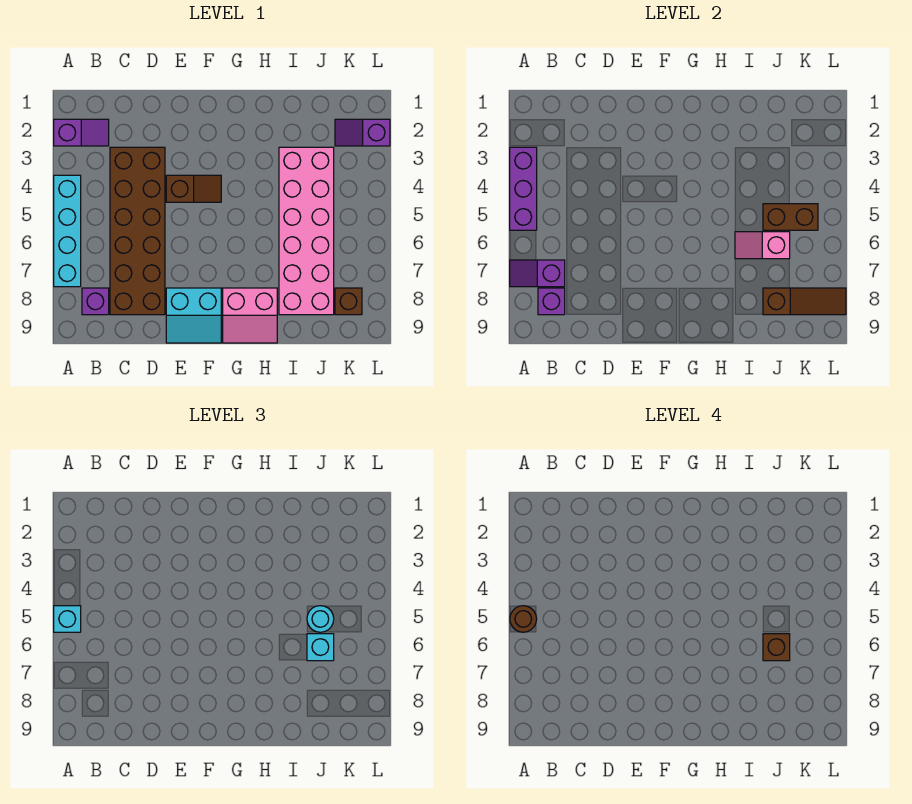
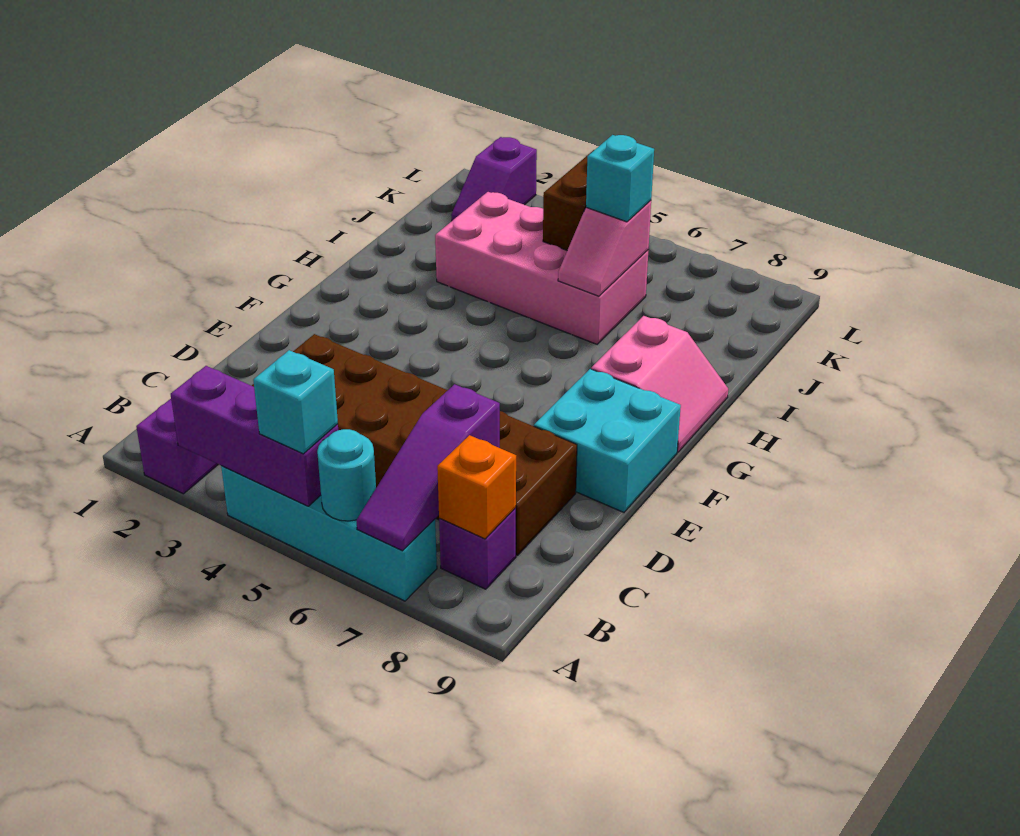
brown round brick A5 level 4 -> none
purple slope A7:B7 level 2 top B -> purple slope A7:C7 level 2 top C
purple brick B8 level 2 -> orange brick B8 level 2
brown slope E4:F4 level 1 top E -> none
cyan slope E8:F9 level 1 top 8 -> cyan brick E8:F9 level 1
pink brick I3:J8 level 1 -> pink brick I3:J6 level 1
cyan round brick J5 level 3 -> cyan round brick A6 level 2
brown brick J6 level 4 -> none
brown slope J8:L8 level 2 top J -> none
brown brick K8 level 1 -> none

